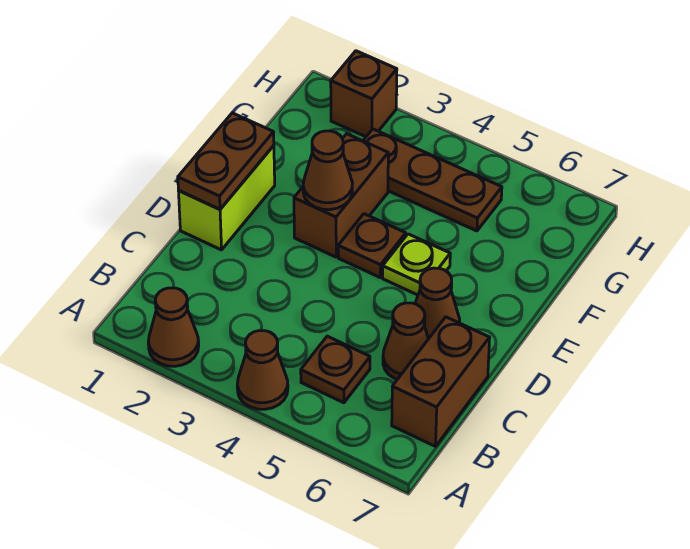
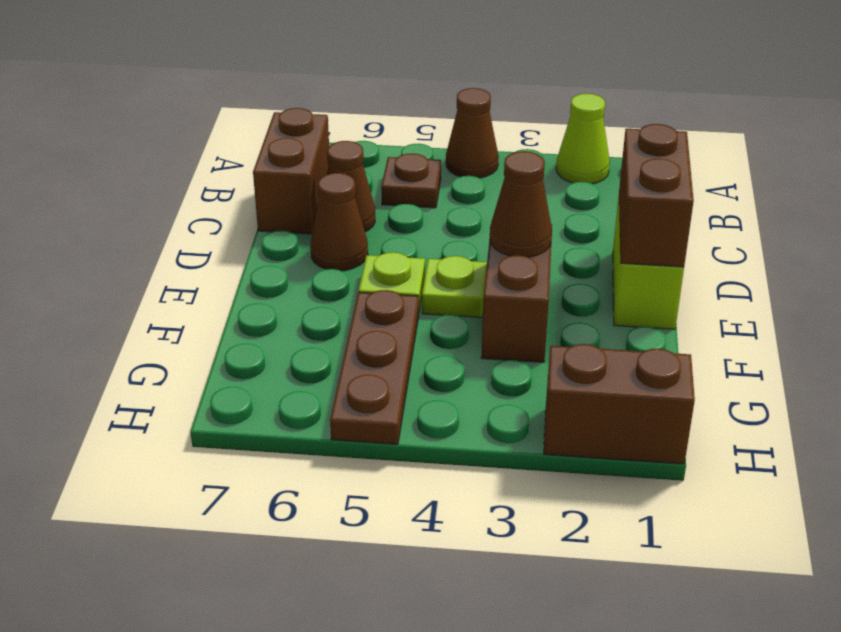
brown cone A2 level 1 -> lime cone A2 level 1
brown plate D1:E1 level 2 -> brown brick D1:E1 level 2
brown plate E4 level 1 -> lime plate E4 level 1
brown plate G3:G5 level 1 -> brown plate F5:H5 level 1
brown brick H2 level 1 -> brown brick H1:H2 level 1

